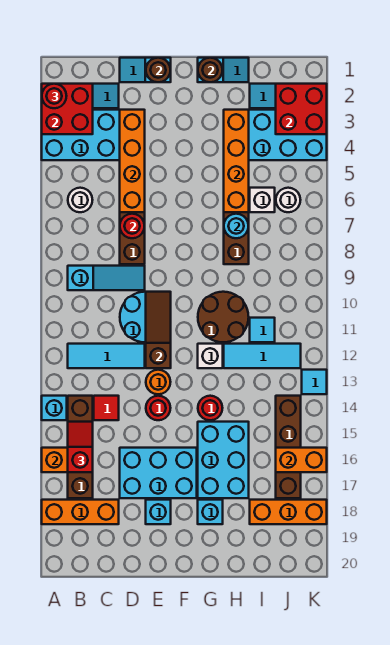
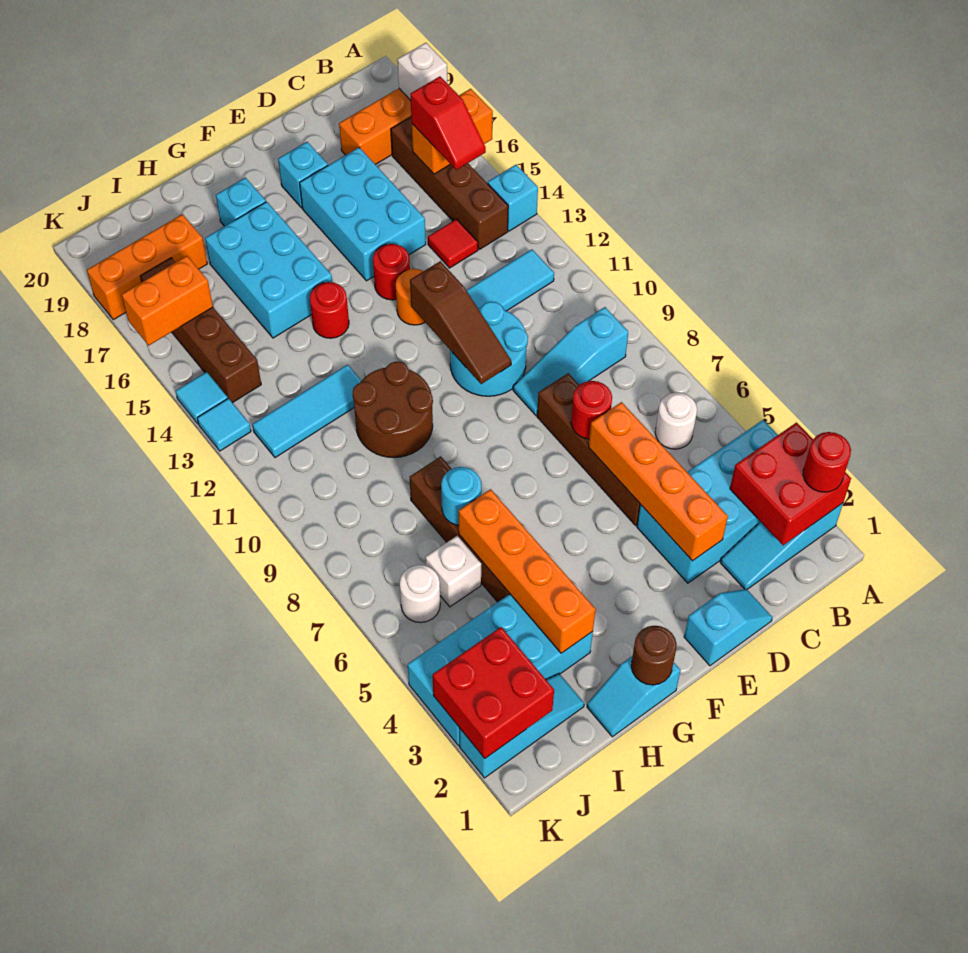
cyan brick D16:F17 level 1 -> cyan brick D15:E17 level 1
brown round brick E1 level 2 -> none
white brick G12 level 1 -> white brick A18 level 2
cyan tile I11 level 1 -> cyan tile K14 level 1

